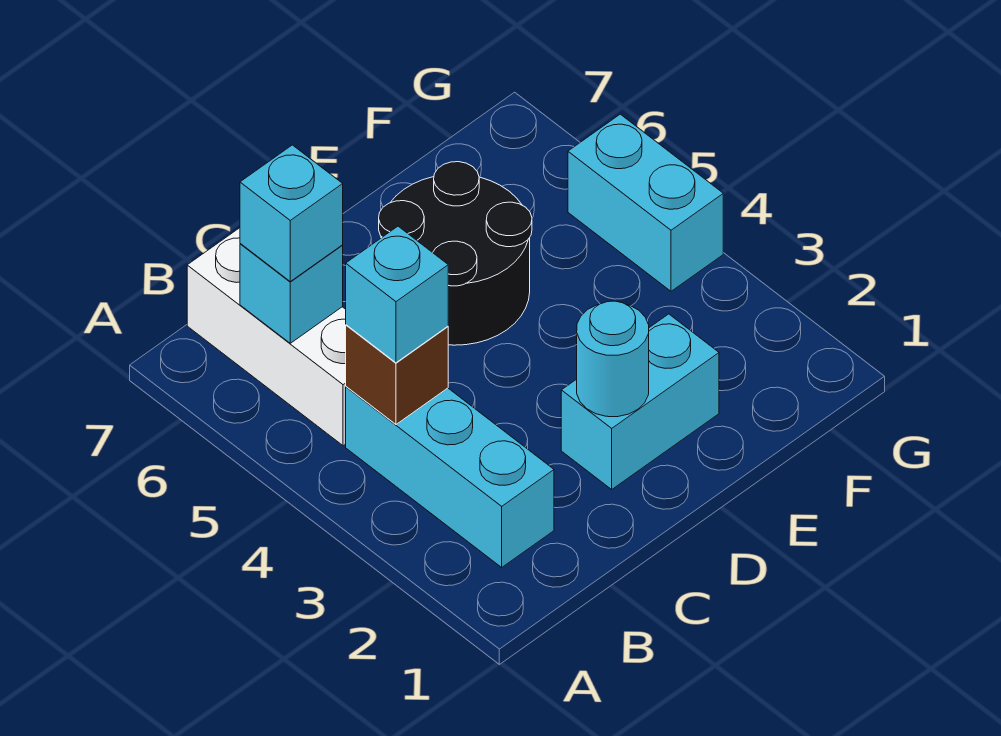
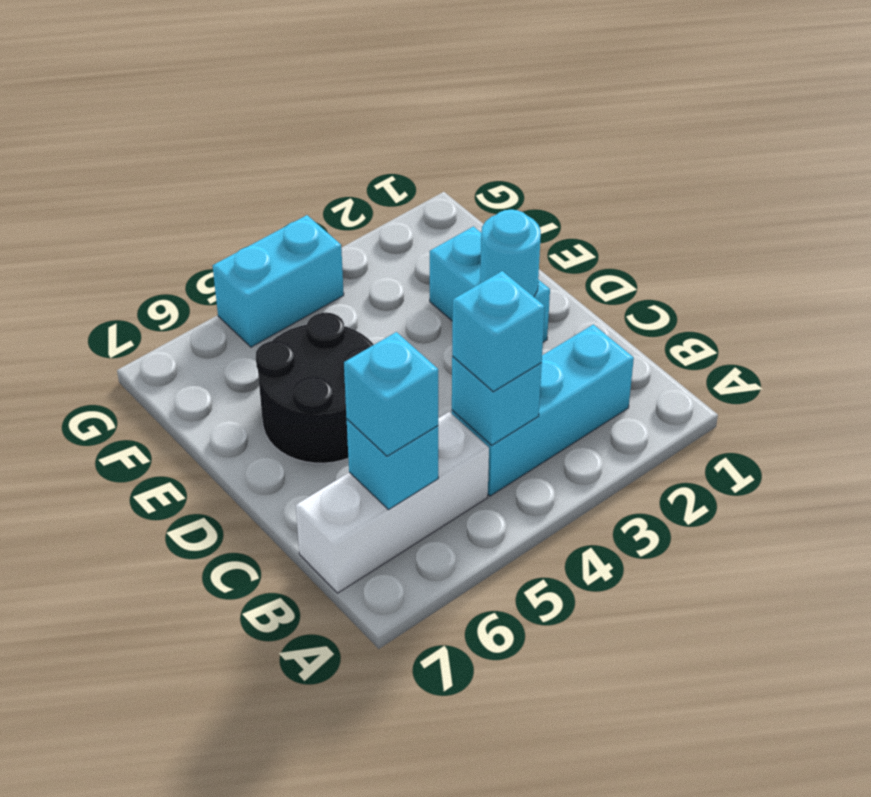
brown brick B4 level 2 -> cyan brick B4 level 2

